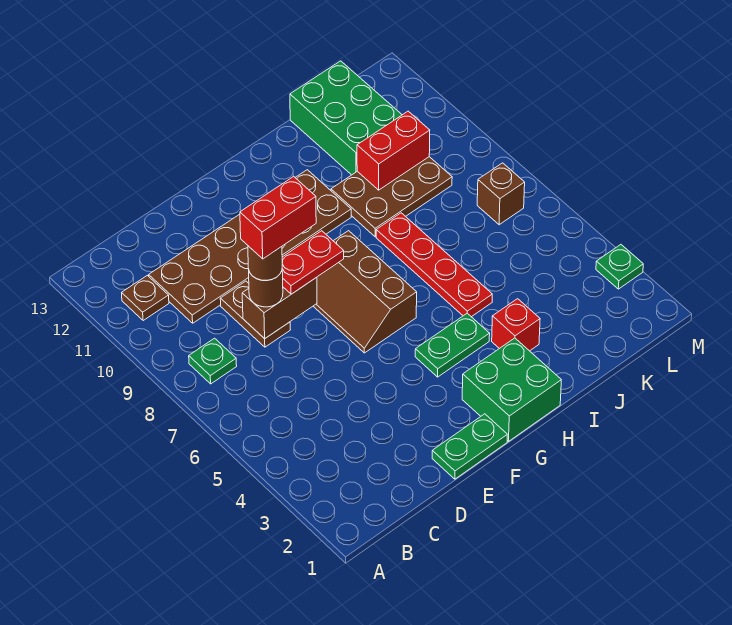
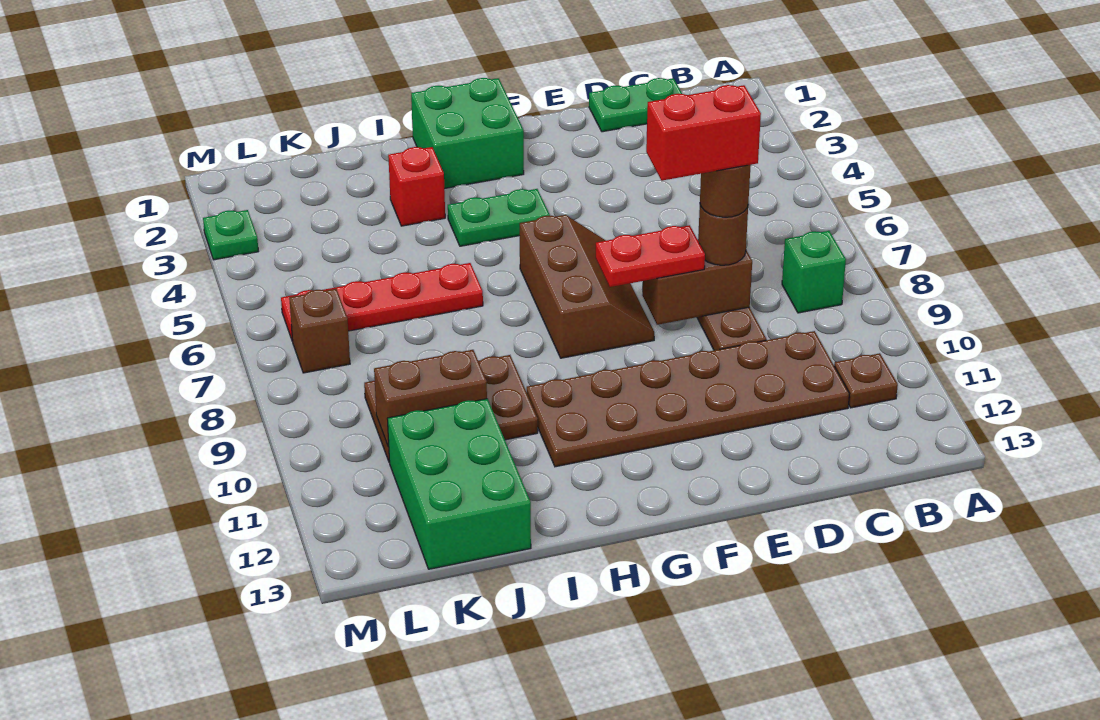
green plate B8 level 1 -> green brick B8 level 1
green plate E1:F1 level 1 -> green plate C1:D1 level 1
red plate I5:I8 level 1 -> red plate I6:L6 level 1
red brick J10:K10 level 2 -> brown brick J10:K10 level 2

